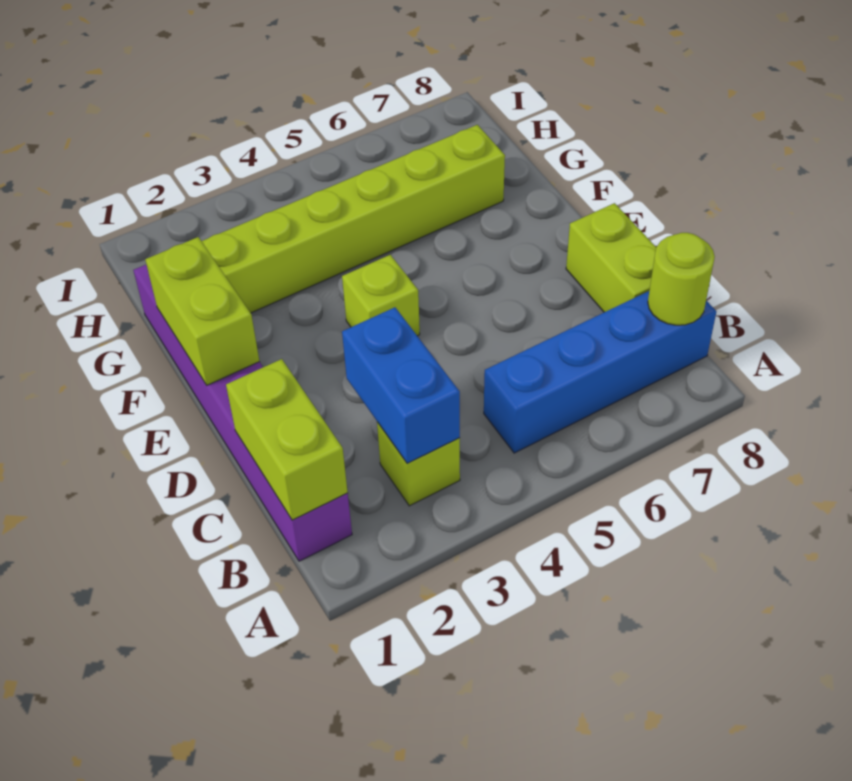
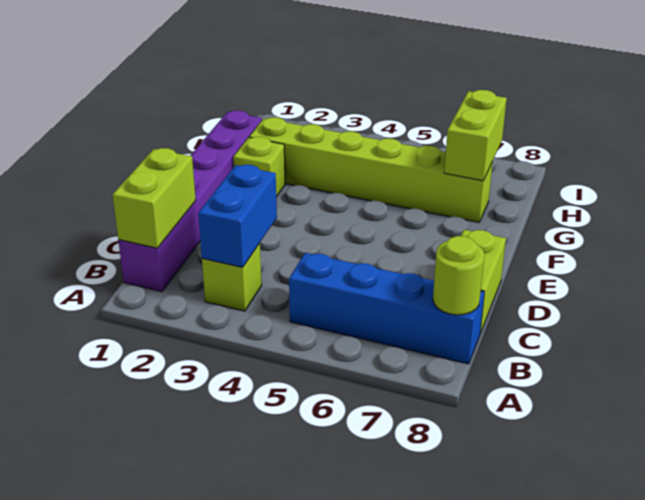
lime brick E1:F1 level 2 -> lime brick G7:H7 level 2
lime brick E4 level 1 -> lime brick F2 level 1

